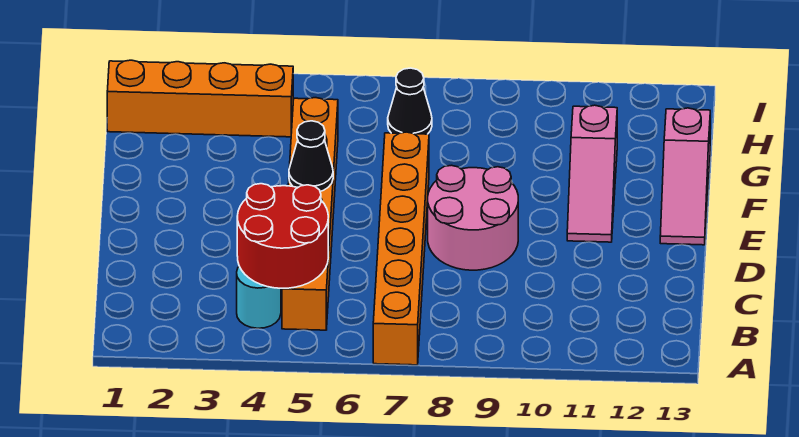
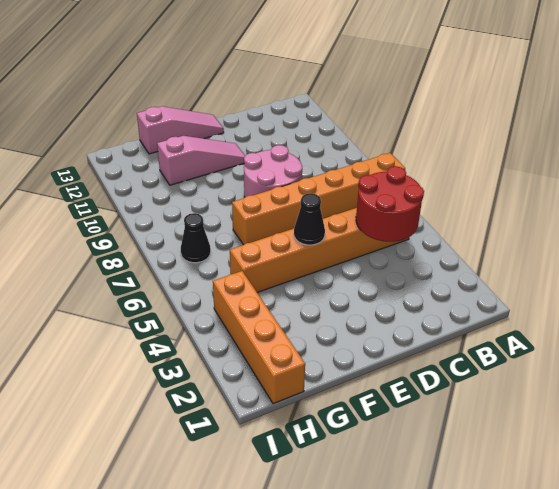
cyan round brick B4 level 1 -> none

